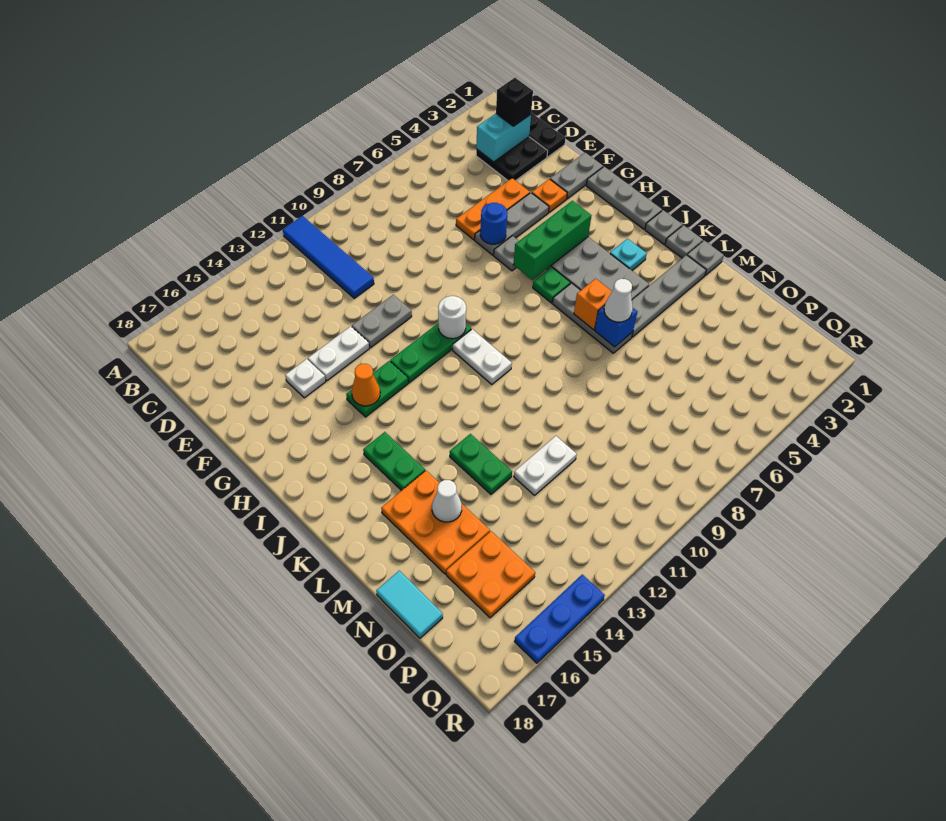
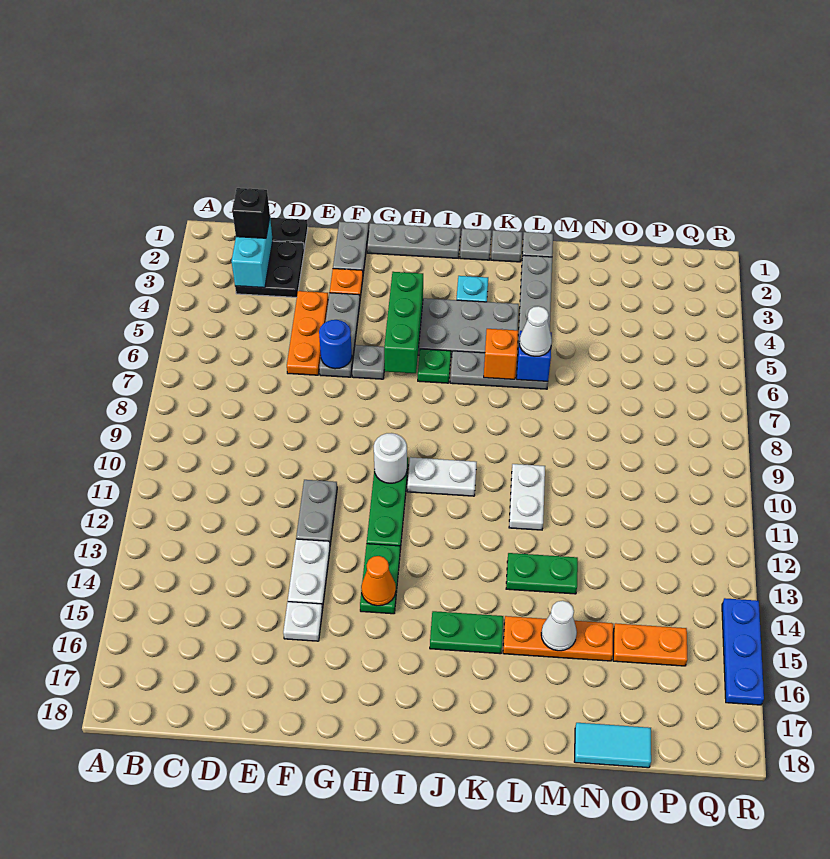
blue tile A11:D11 level 1 -> none
orange plate L15:N16 level 1 -> orange plate L15:N15 level 1
white plate N11:N12 level 1 -> white plate L10:L11 level 1
orange plate O15:P16 level 1 -> orange plate O15:P15 level 1

